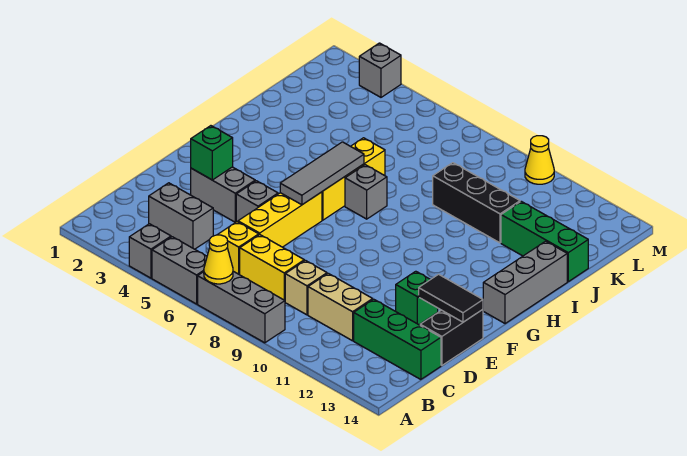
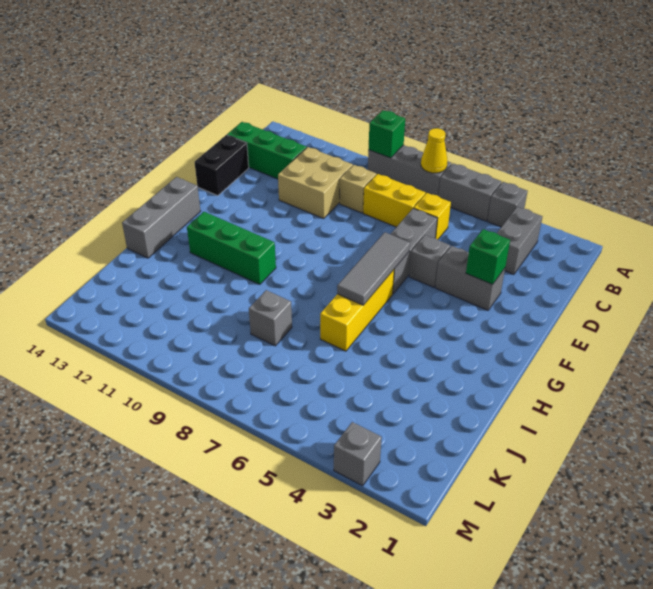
grey brick C3:C4 level 1 -> grey brick B3:C3 level 1
tan brick C10:C11 level 1 -> tan brick C10:D11 level 1
yellow brick D6:F6 level 1 -> grey brick D6:F6 level 1
green brick E12 level 1 -> green brick A9 level 2
black tile E13:E14 level 2 -> none
grey brick H7 level 1 -> grey brick J8 level 1
black brick J9:J11 level 1 -> none
green brick J12:J14 level 1 -> green brick H10:H12 level 1
yellow cone M10 level 1 -> none

